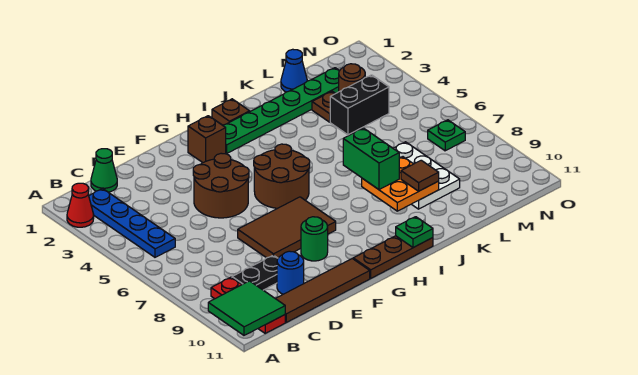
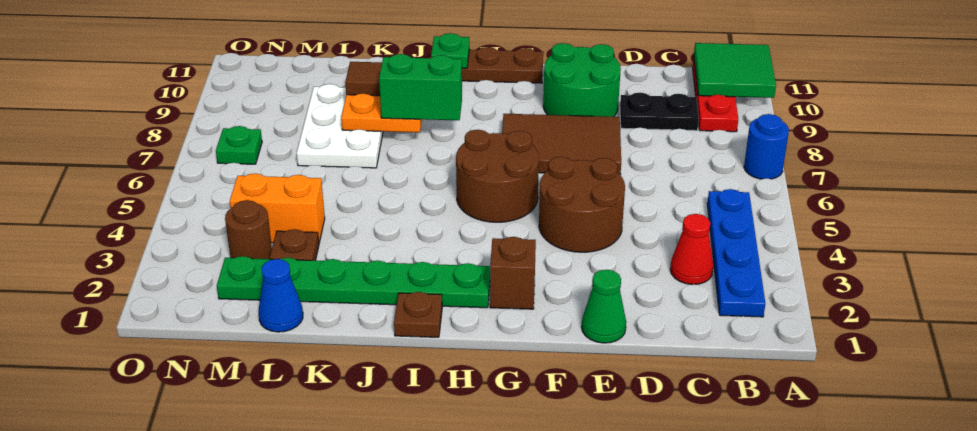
red cone A2 level 1 -> red cone C3 level 1
green cone C1 level 1 -> green cone E1 level 1
brown tile C11:F11 level 1 -> none
blue round brick D10 level 1 -> blue round brick A7 level 1
green round brick F9 level 1 -> green round brick E9:F10 level 1
green brick J7:J8 level 3 -> green brick I8:J8 level 3
black brick L4:M4 level 1 -> orange brick L4:M4 level 1

